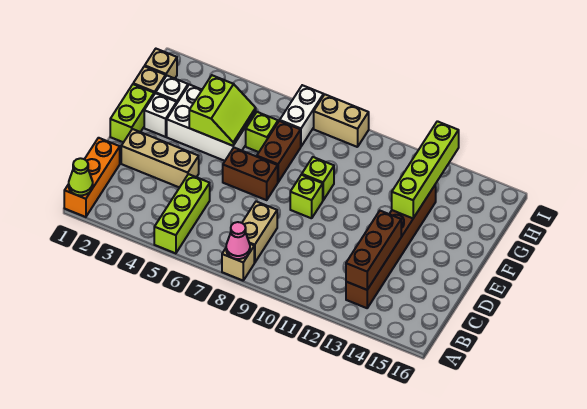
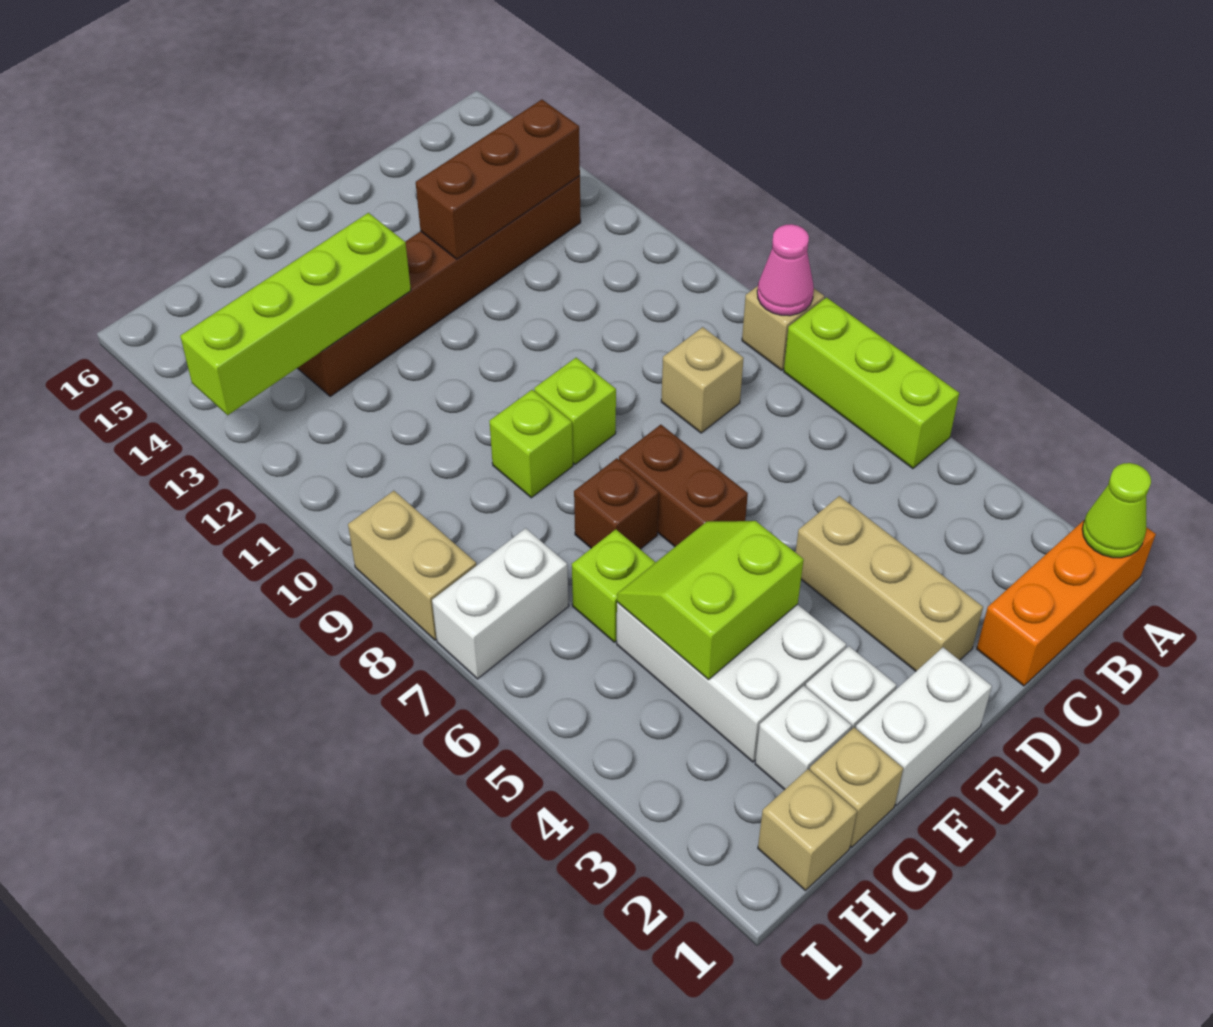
lime brick A5:C5 level 1 -> lime brick A5:A7 level 1
tan brick B8:C8 level 1 -> tan brick C8 level 1
lime brick E1:F1 level 1 -> white brick E1:F1 level 1
brown brick F7:G7 level 1 -> brown brick F7 level 1

